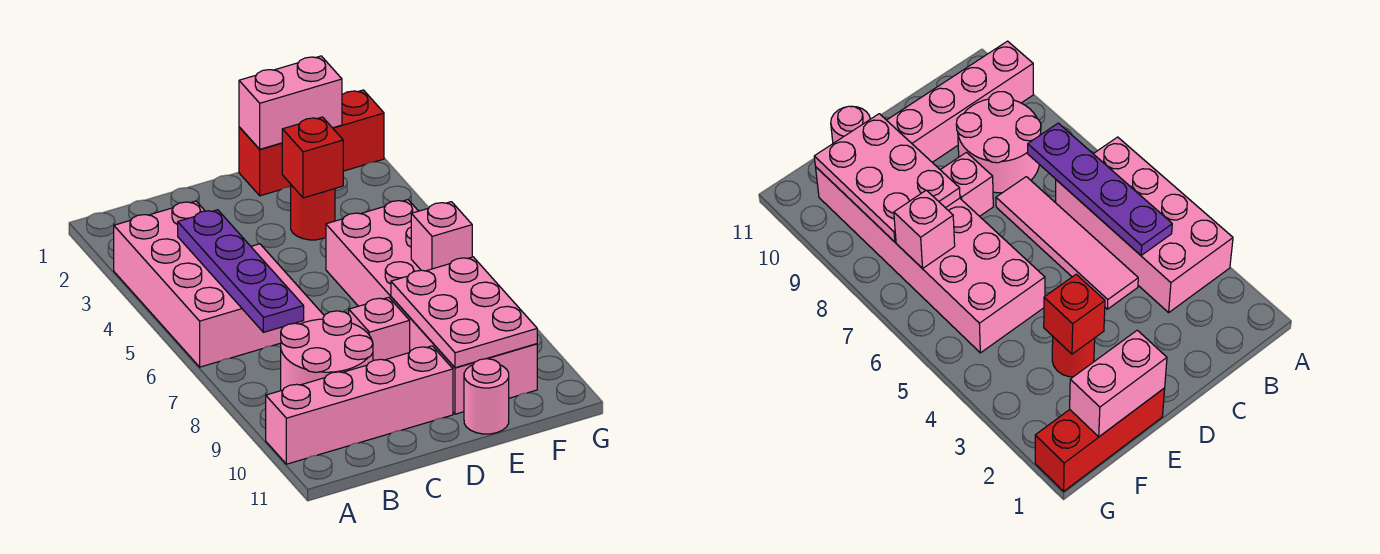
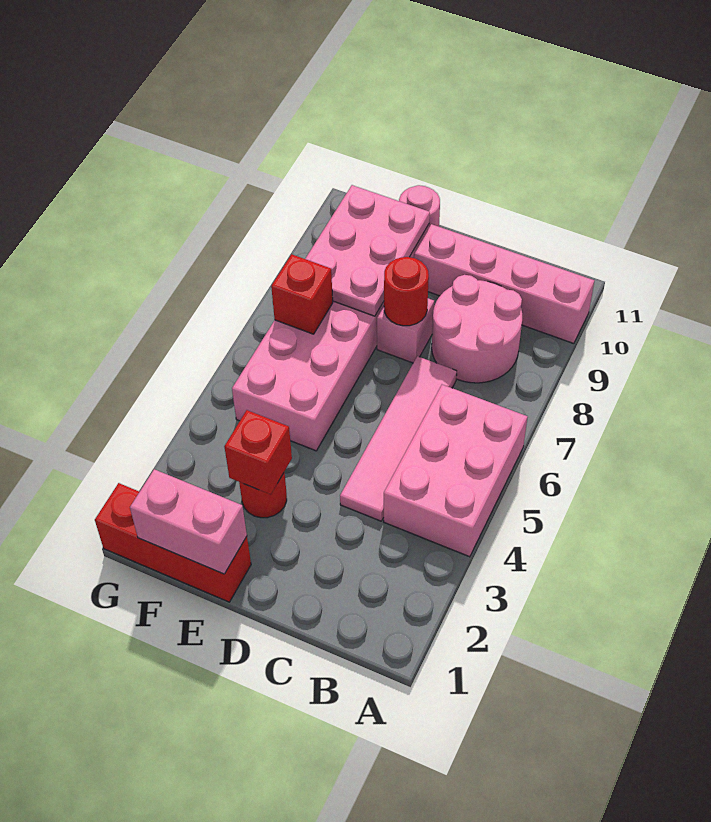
pink brick A3:B6 level 1 -> pink brick A4:B6 level 1
purple plate B4:B7 level 2 -> none
none -> red round brick D8 level 2
pink brick F7 level 2 -> red brick F7 level 2

